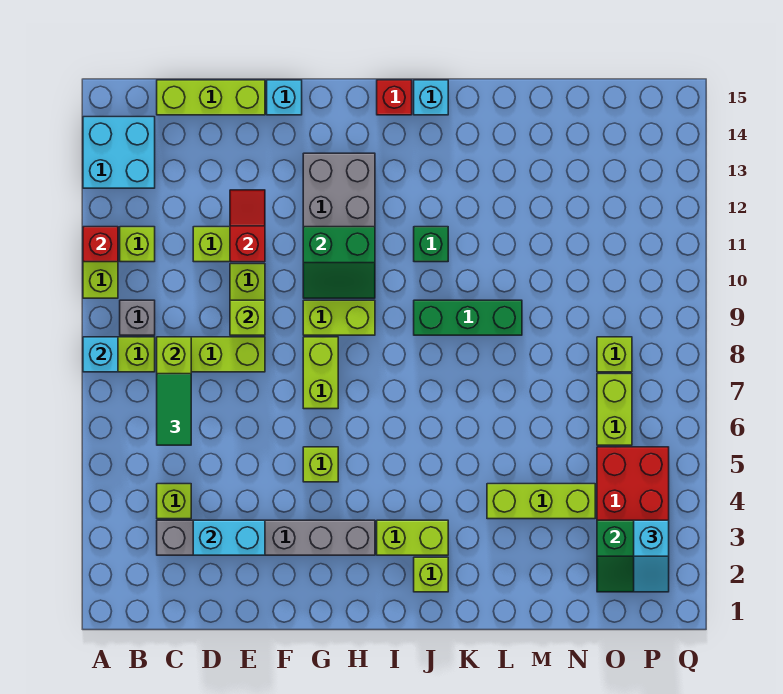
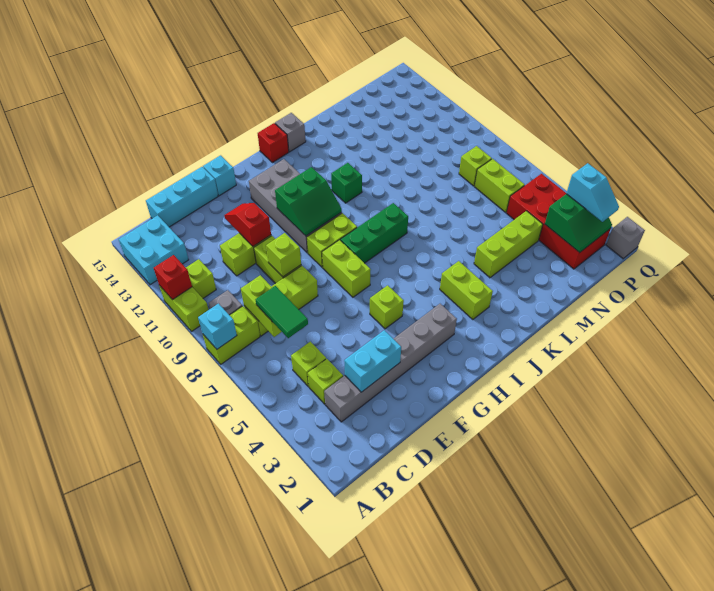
lime brick C15:E15 level 1 -> cyan brick C15:E15 level 1
lime brick I3:J3 level 1 -> lime brick J3:J4 level 1
lime brick J2 level 1 -> lime brick C5 level 1
green brick J9:L9 level 1 -> green brick H8:J8 level 1
cyan brick J15 level 1 -> grey brick J15 level 1
none -> grey brick Q1 level 1

